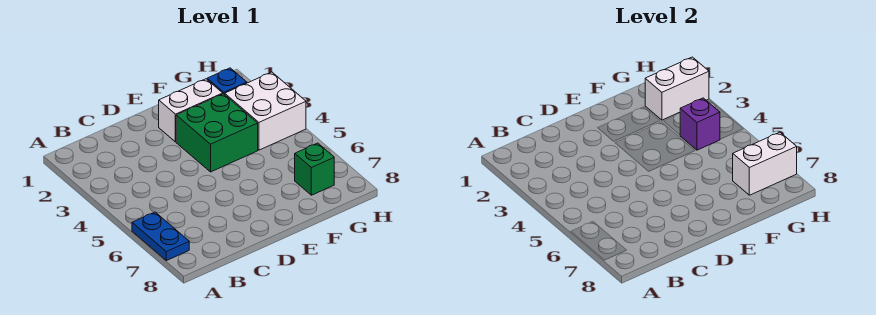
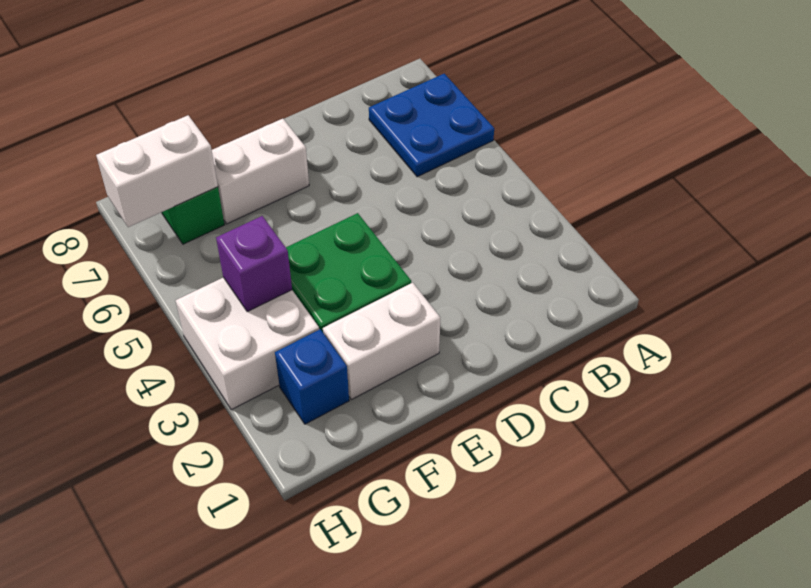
blue plate A6:A7 level 1 -> blue plate A6:B7 level 1
white brick G2:H2 level 2 -> white brick E7:F7 level 1

